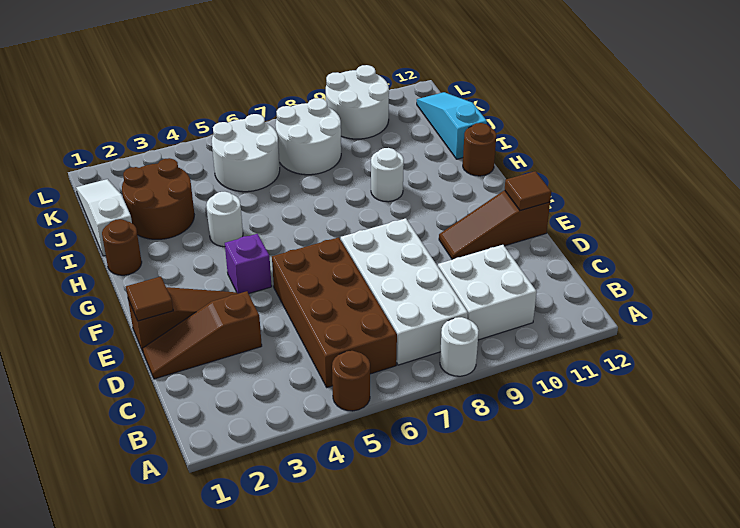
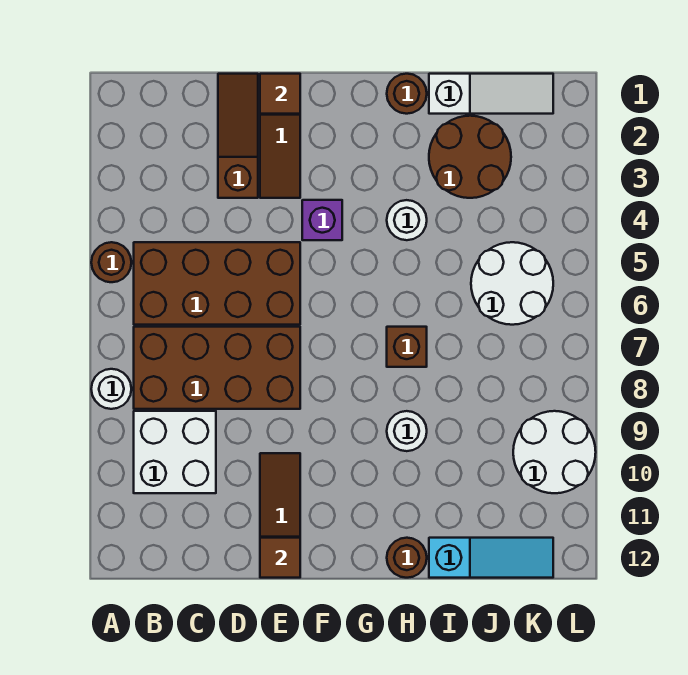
white brick B7:E8 level 1 -> brown brick B7:E8 level 1
none -> brown brick H7 level 1
white round brick J7:K8 level 1 -> none

